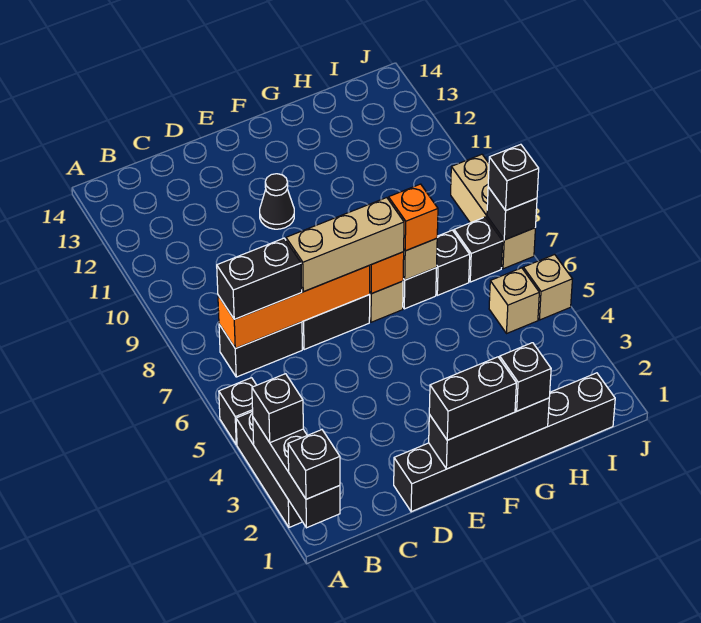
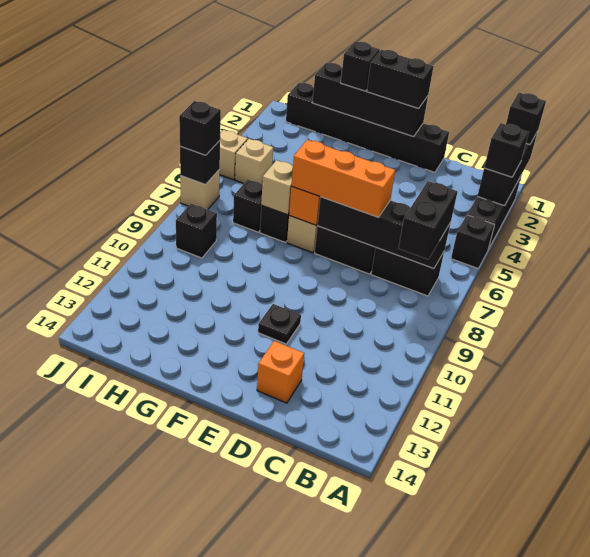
orange brick B7:E7 level 2 -> black brick B7:E7 level 2
black brick B7:C7 level 3 -> black brick B7:B8 level 3
tan brick D7:F7 level 3 -> orange brick D7:F7 level 3
black brick E1:G1 level 2 -> black brick E1:H1 level 2
black cone E11 level 1 -> black plate E11 level 1
orange brick G7 level 3 -> orange brick D13 level 1
black brick I7 level 1 -> black brick I9 level 1
tan brick J7:J9 level 1 -> tan brick J7 level 1

